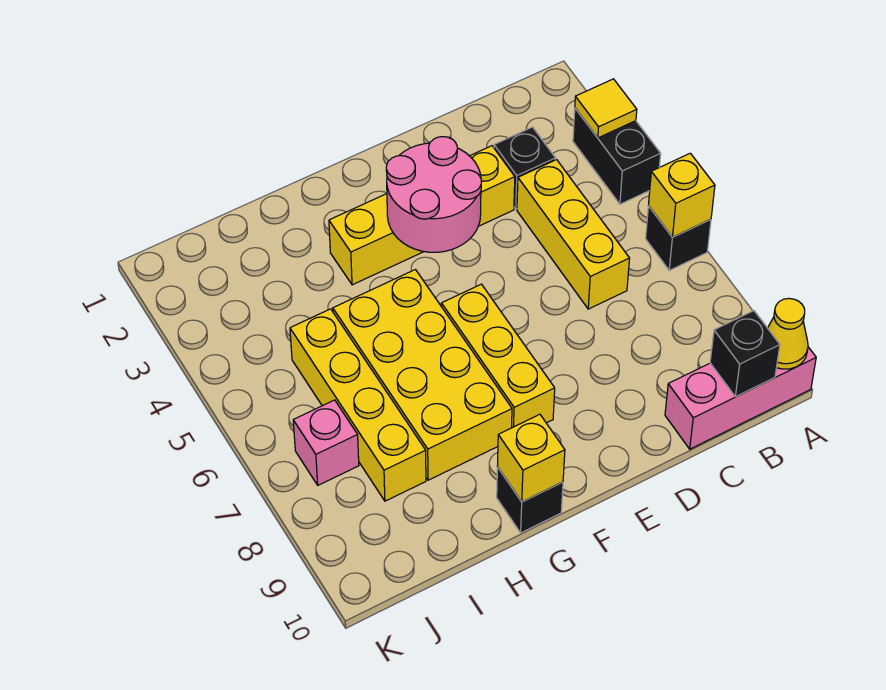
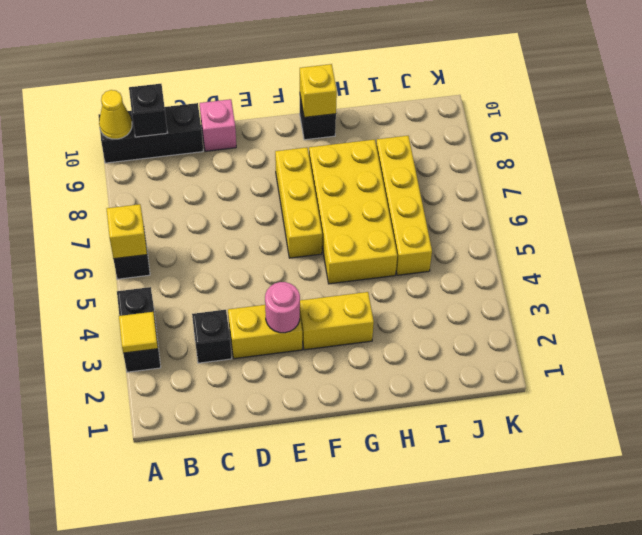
pink brick A10:C10 level 1 -> black brick A10:C10 level 1
yellow brick C4:C6 level 1 -> none
pink round brick E3:F4 level 2 -> pink round brick E3 level 2
pink brick J7 level 1 -> pink brick D10 level 1

